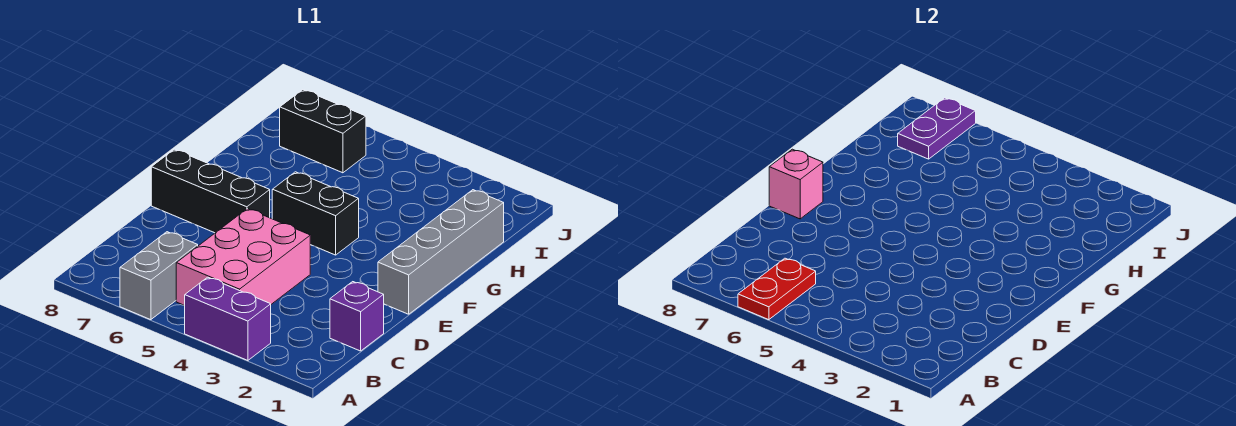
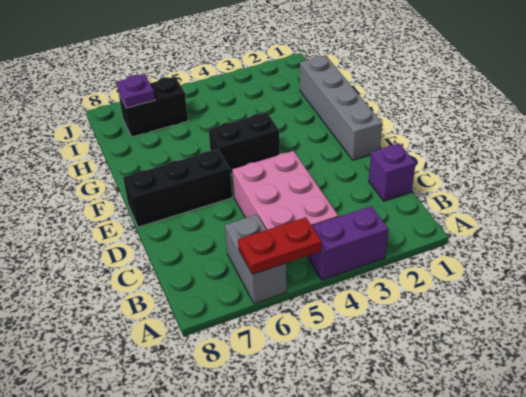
red plate A6:B6 level 2 -> red plate A5:A6 level 2
pink brick E8 level 2 -> none
purple plate I7:J7 level 2 -> purple plate I7 level 2

